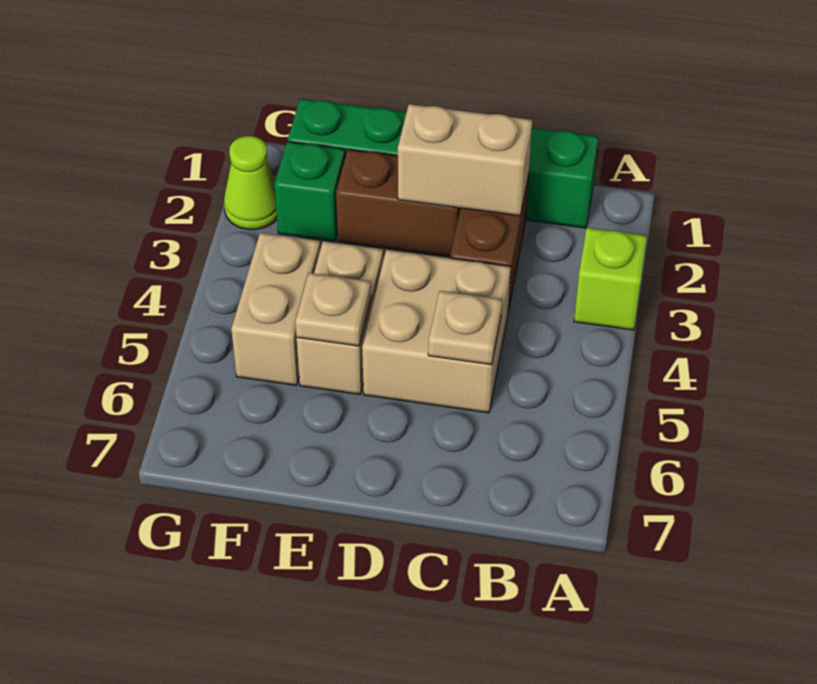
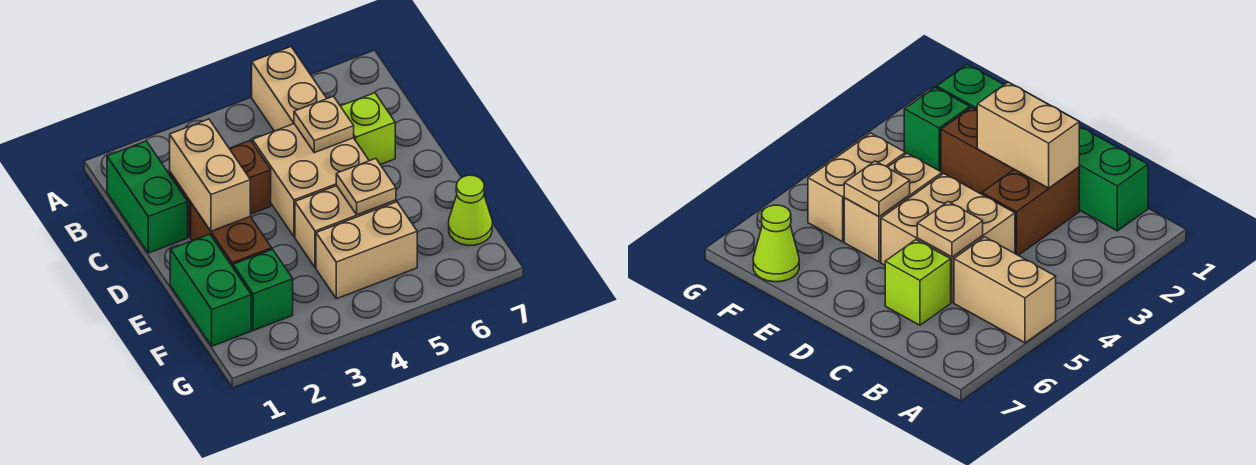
lime brick A3 level 1 -> lime brick C6 level 1
none -> tan brick A5:B5 level 1
lime cone G2 level 1 -> lime cone F7 level 1

